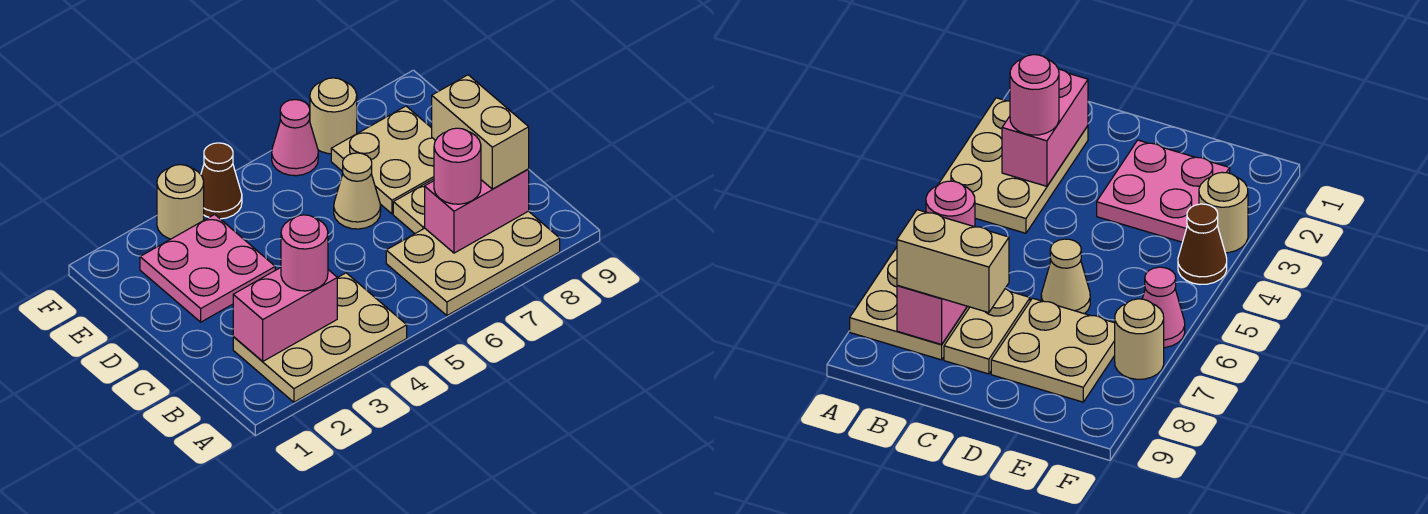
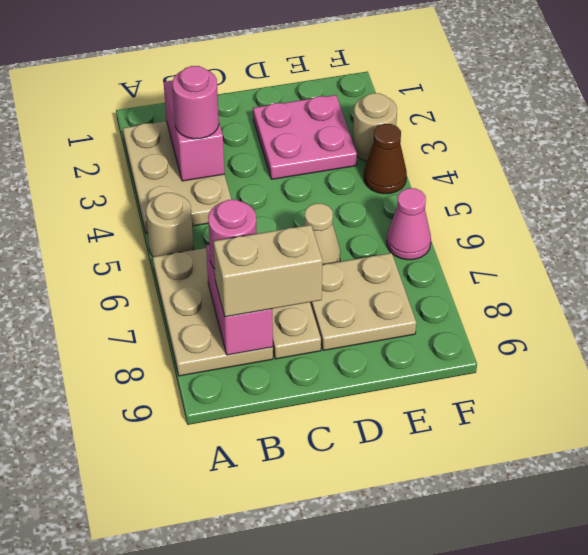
tan round brick F7 level 1 -> tan round brick A5 level 1

